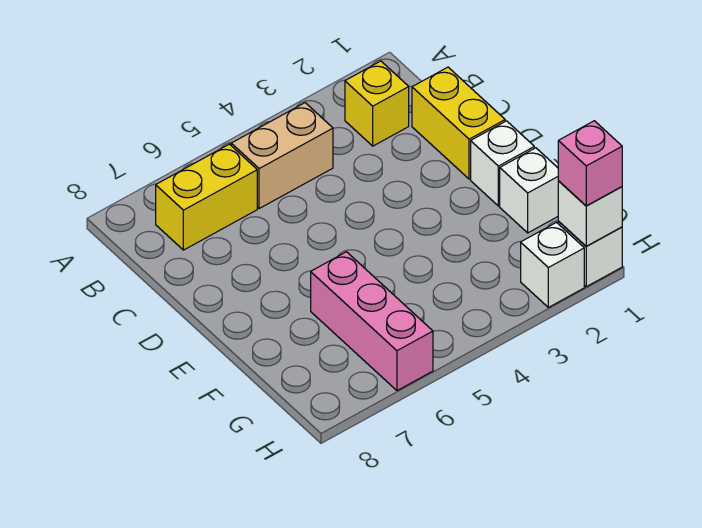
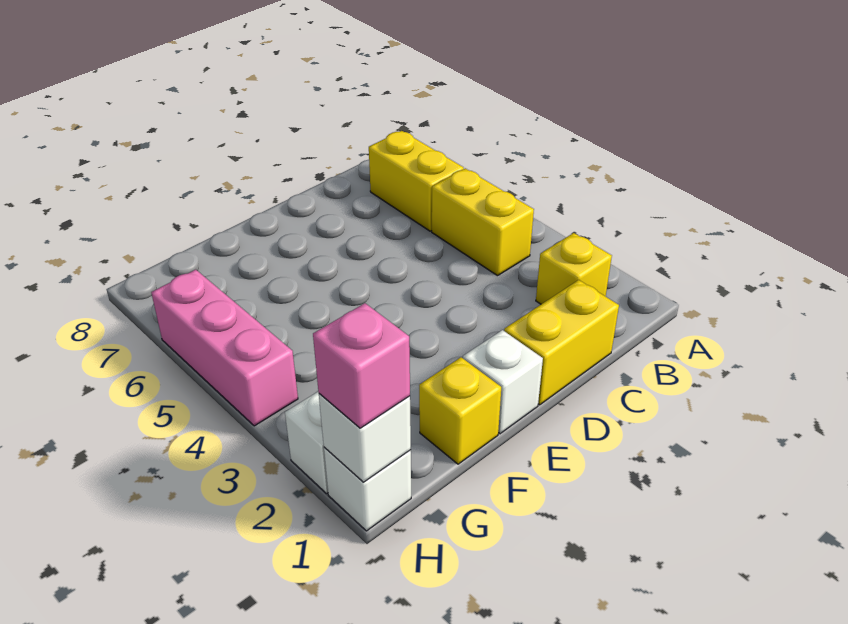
tan brick B4:B5 level 1 -> yellow brick B4:B5 level 1
white brick F1 level 1 -> yellow brick F1 level 1
pink brick F6:H6 level 1 -> pink brick H4:H6 level 1

